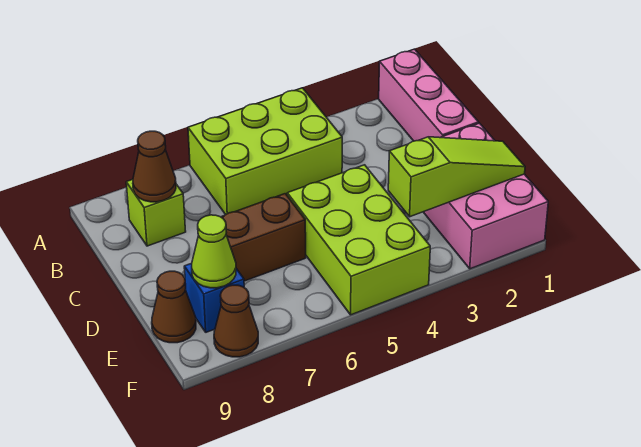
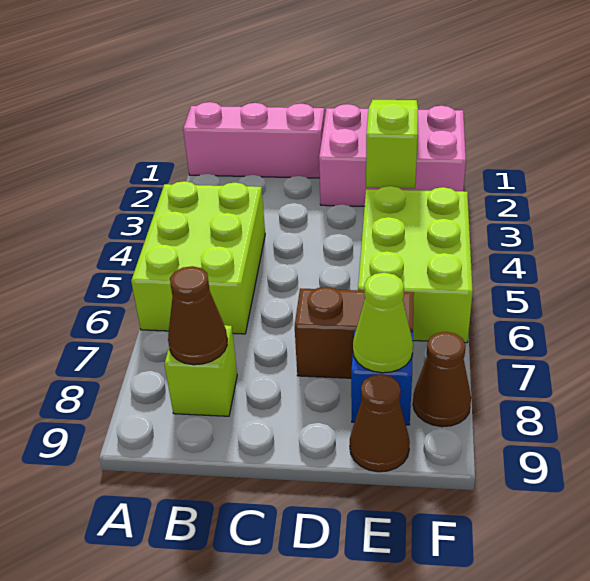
lime brick D4:F5 level 1 -> lime brick E4:F6 level 1
brown brick D6:D7 level 1 -> brown brick D7:E7 level 1

